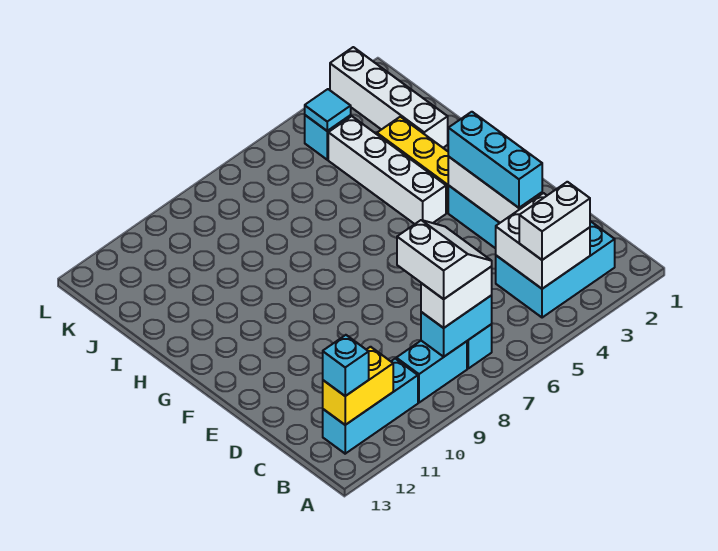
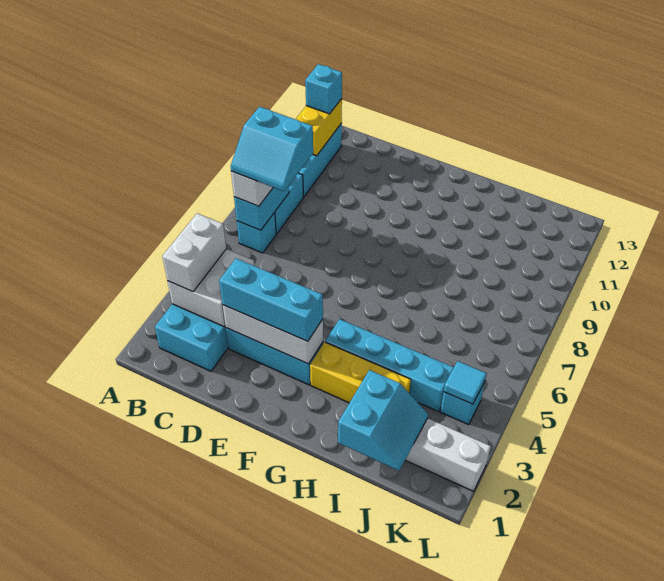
white slope B7:C8 level 4 top 8 -> cyan slope B7:C8 level 4 top 8
white brick G4:J4 level 1 -> cyan brick G4:J4 level 1
none -> cyan slope I1:J2 level 2 top I

